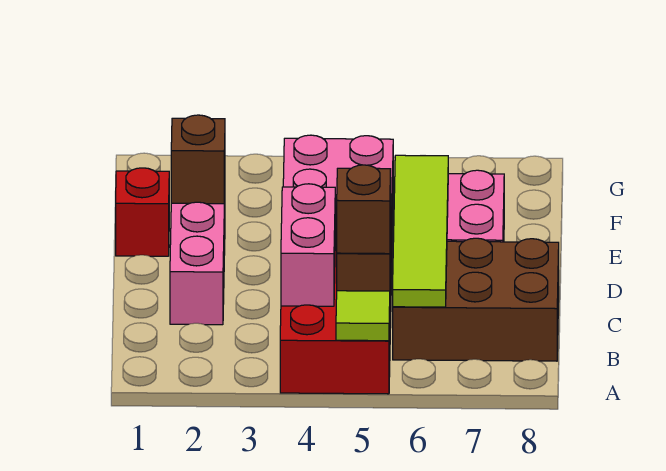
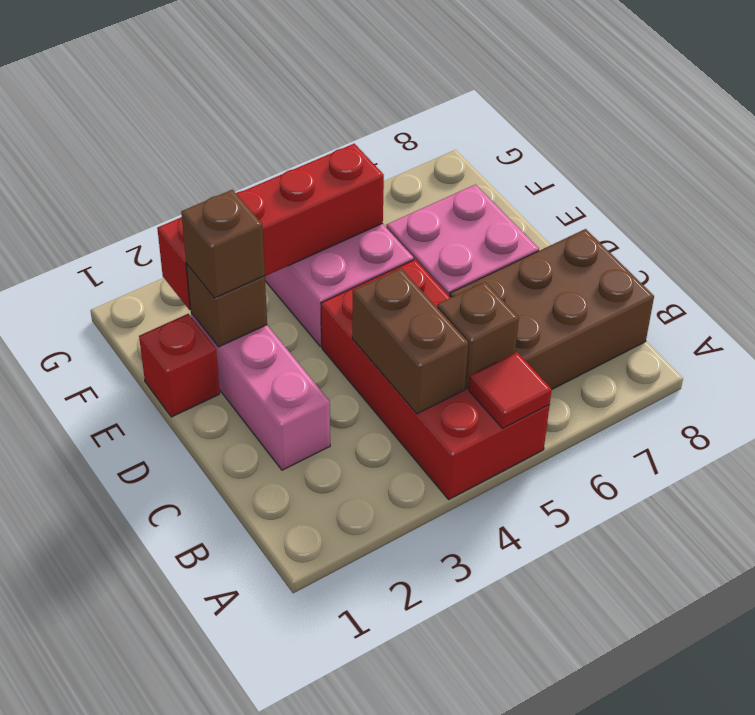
lime tile A5 level 2 -> red tile A5 level 2
pink brick B4:C4 level 2 -> brown brick B4:C4 level 2
brown brick B5 level 3 -> brown brick E2 level 3
lime tile B6:E6 level 2 -> none
none -> red brick F2:F5 level 2

